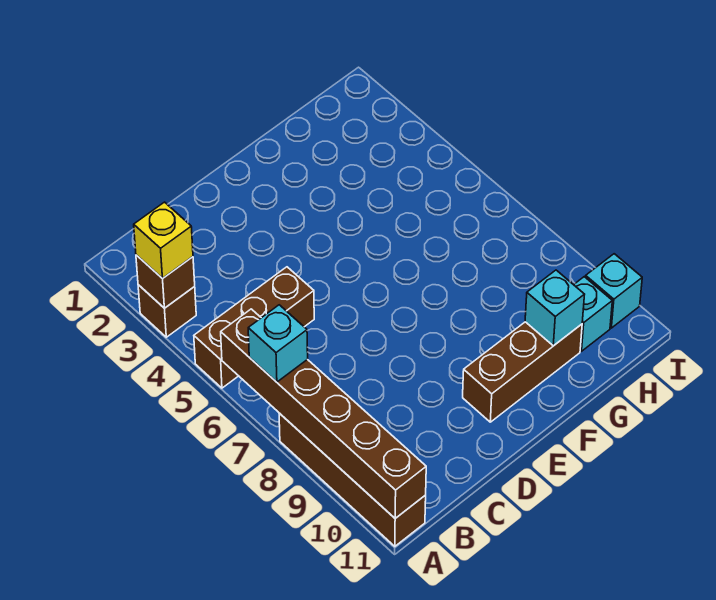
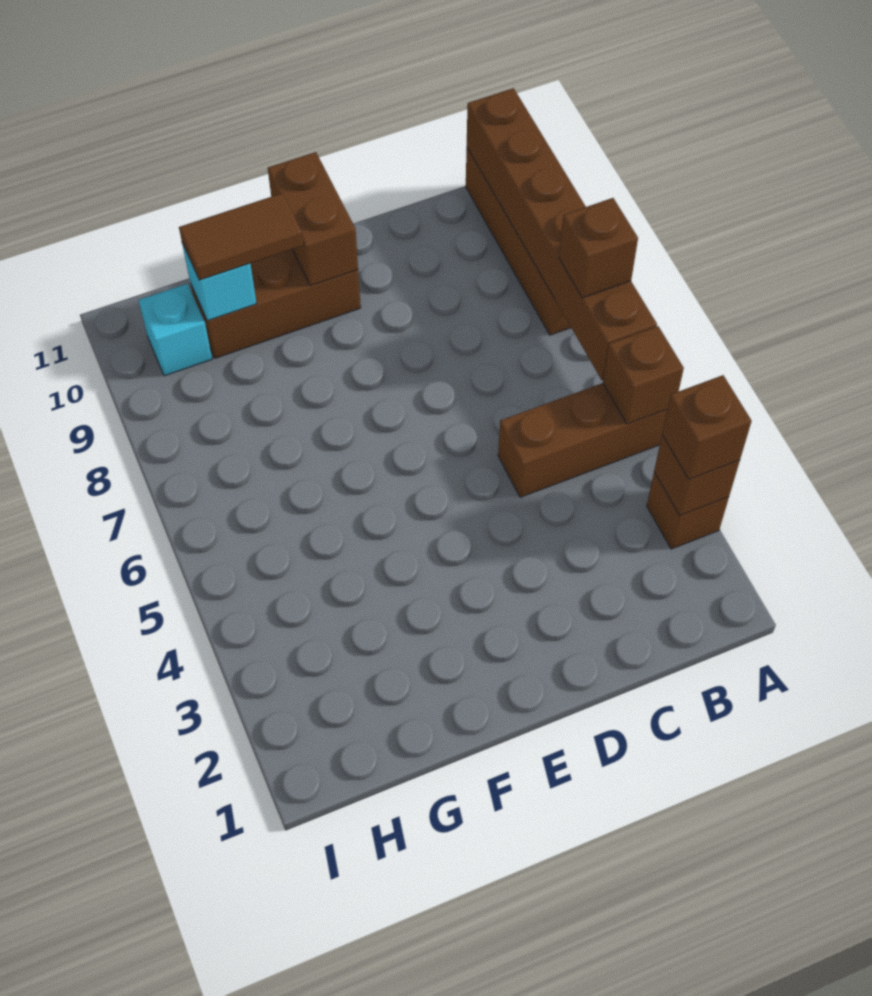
yellow brick A3 level 3 -> brown brick A3 level 3
none -> brown brick A5 level 2
cyan brick A7 level 3 -> brown brick A7 level 3
none -> brown brick E10:E11 level 2
none -> brown tile F10:G10 level 3
cyan brick I10 level 1 -> none

